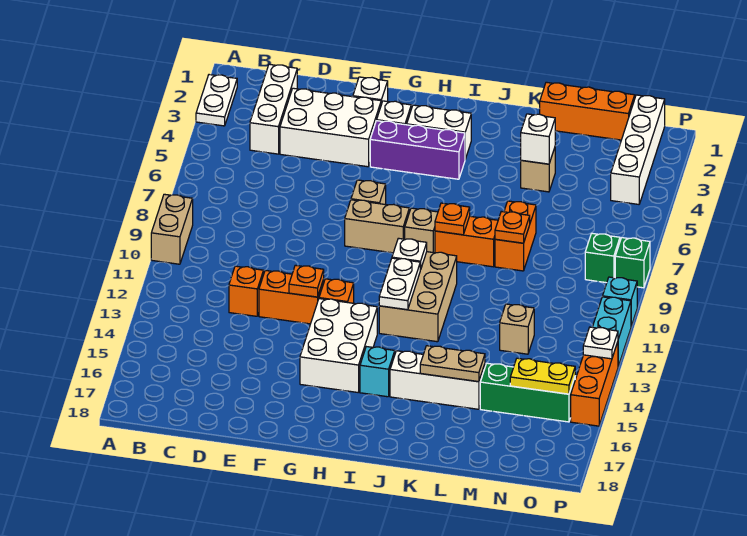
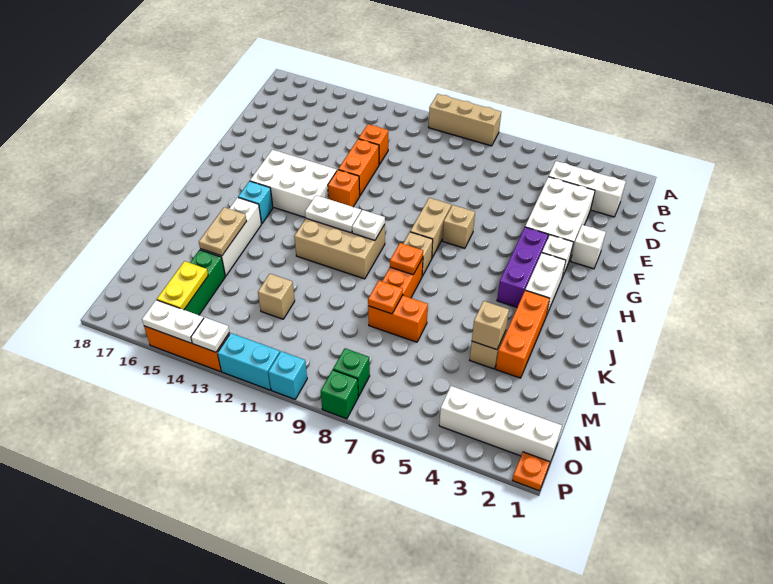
white plate A2:A3 level 1 -> white plate P14:P15 level 2
tan brick A9:A10 level 1 -> tan brick A8:A10 level 1
orange plate F12 level 2 -> orange plate P1 level 1
orange brick L1:N1 level 1 -> orange brick J3:L3 level 1
white brick L4 level 2 -> tan brick L4 level 2

